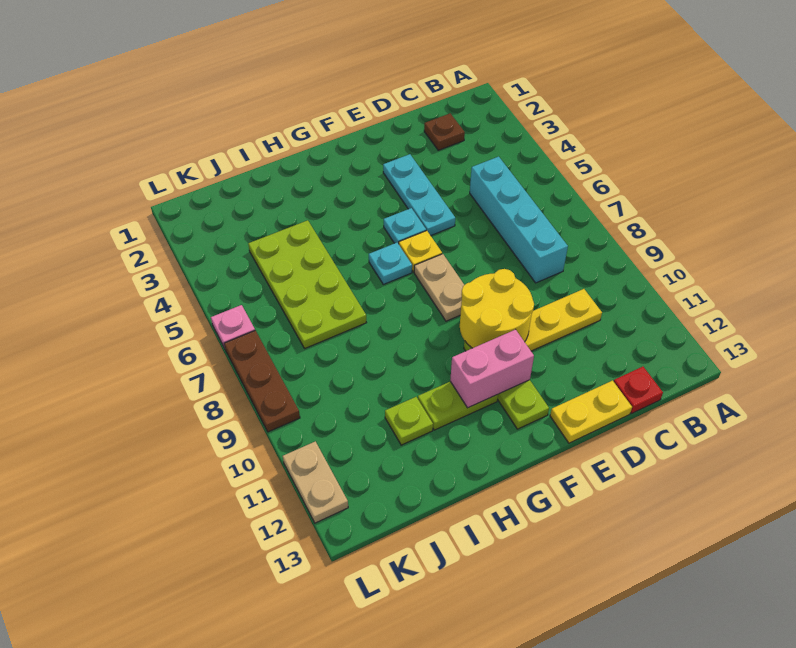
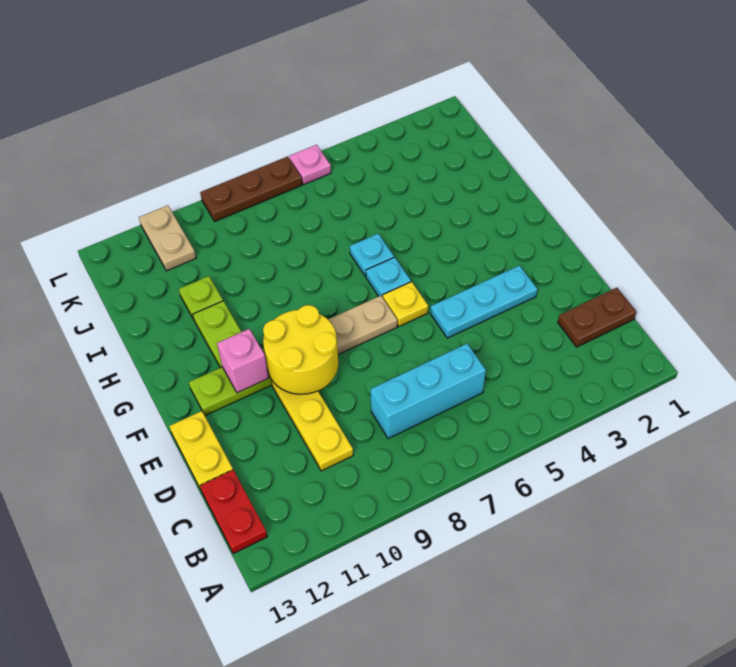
brown plate C2 level 1 -> brown plate C1:C2 level 1
cyan brick C5:C8 level 1 -> cyan brick C6:C8 level 1
red plate C13 level 1 -> red plate B13:C13 level 1
cyan plate F5 level 1 -> cyan plate H6 level 1
pink brick F11:G11 level 2 -> pink brick F11 level 2
lime plate I4:J7 level 1 -> none
tan plate L11:L12 level 1 -> tan plate K11:L11 level 1

